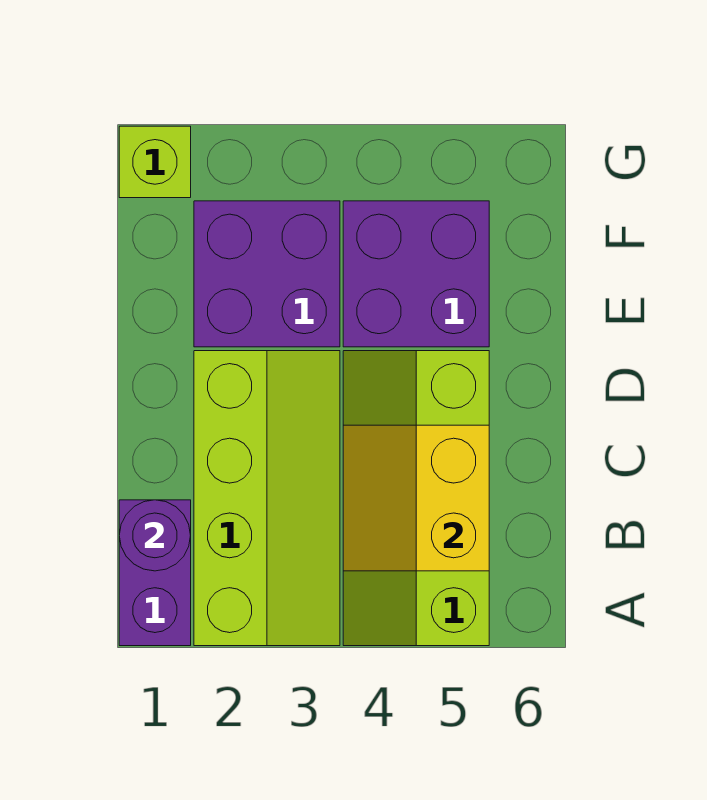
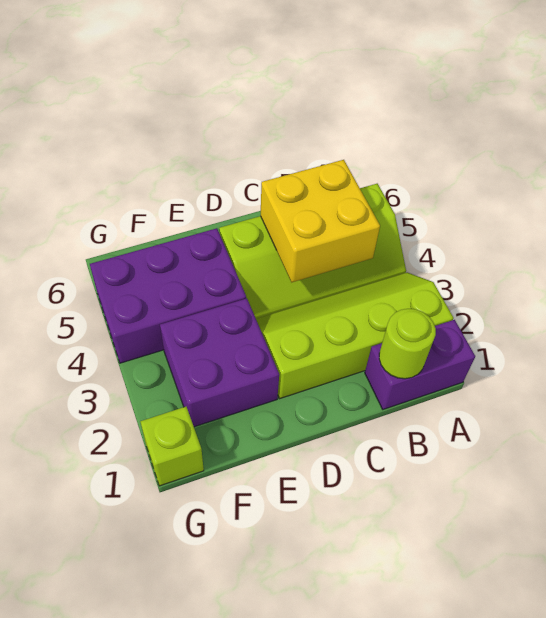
purple round brick B1 level 2 -> lime round brick B1 level 2
yellow slope B4:C5 level 2 top 5 -> yellow brick B4:C5 level 2
purple brick E4:F5 level 1 -> purple brick E4:G5 level 1

